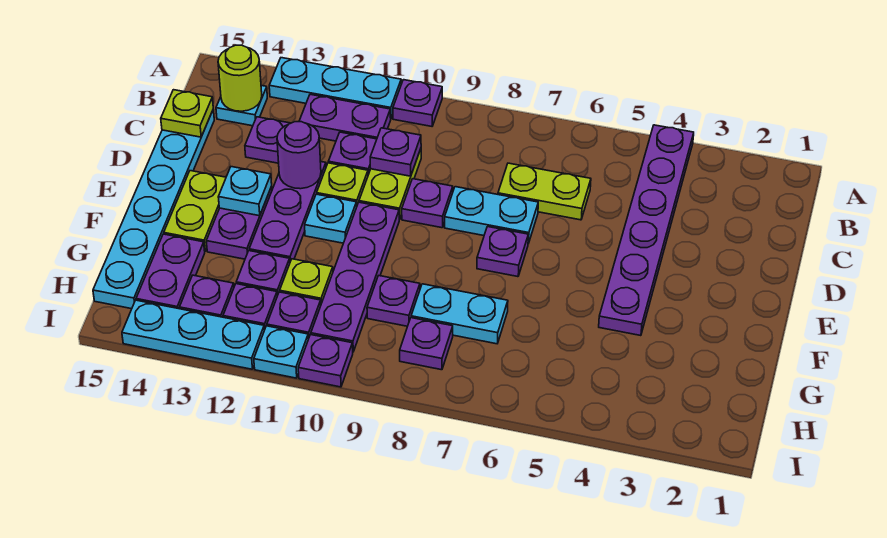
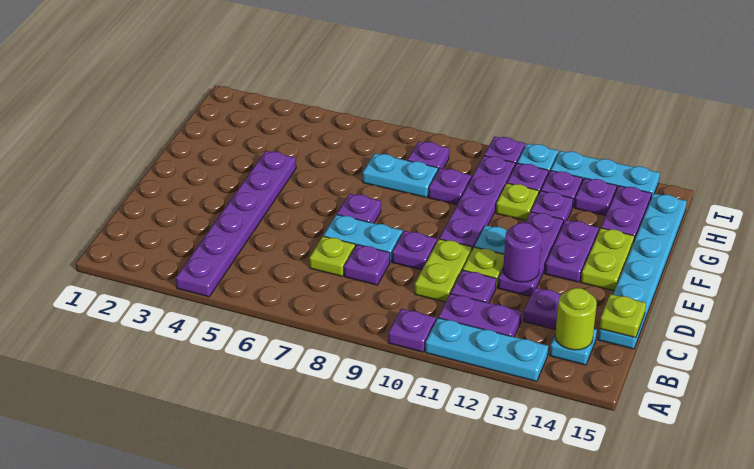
lime plate C6:C7 level 1 -> lime plate C7 level 1
purple plate C10 level 2 -> purple plate C8 level 1
cyan plate E13 level 2 -> none

